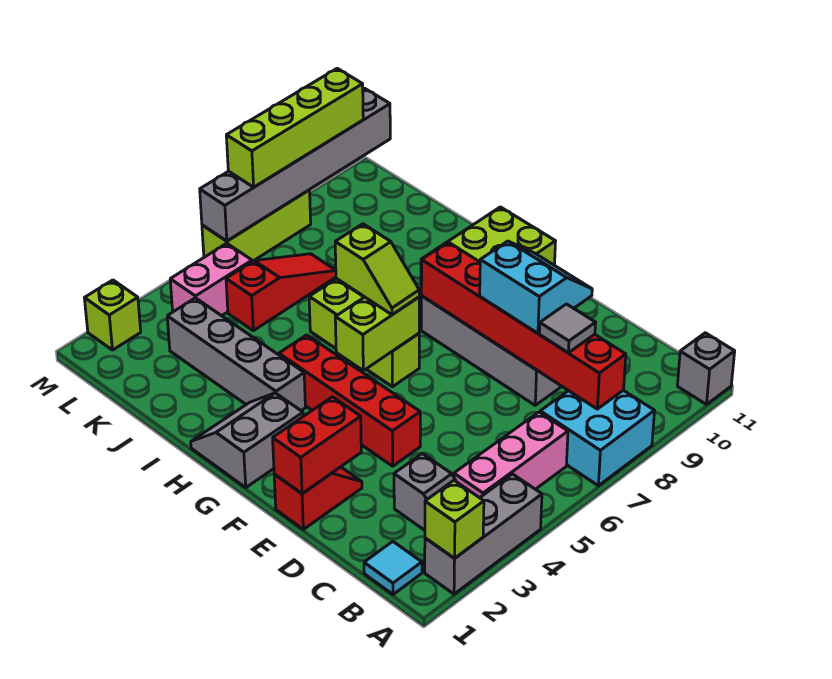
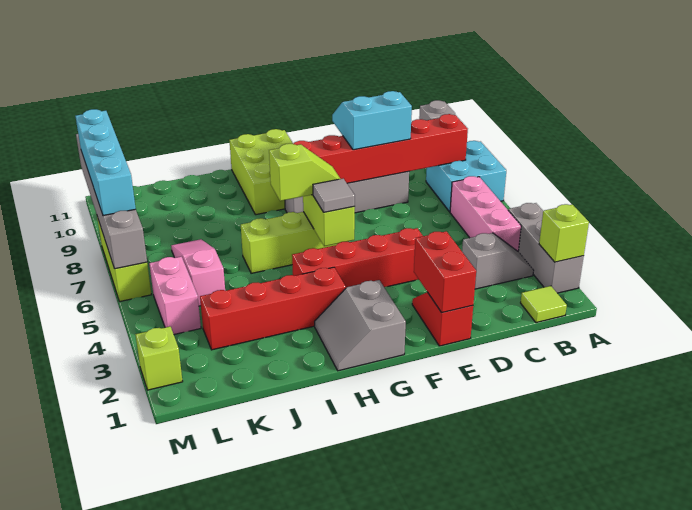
cyan tile B1 level 1 -> lime tile B1 level 1
grey tile C8 level 3 -> grey tile G5 level 3
grey brick H3:K3 level 1 -> red brick H3:K3 level 1
red slope K5:K7 level 1 top 5 -> pink slope K5:K7 level 1 top 5
lime brick M7:M10 level 3 -> cyan brick M7:M10 level 3

